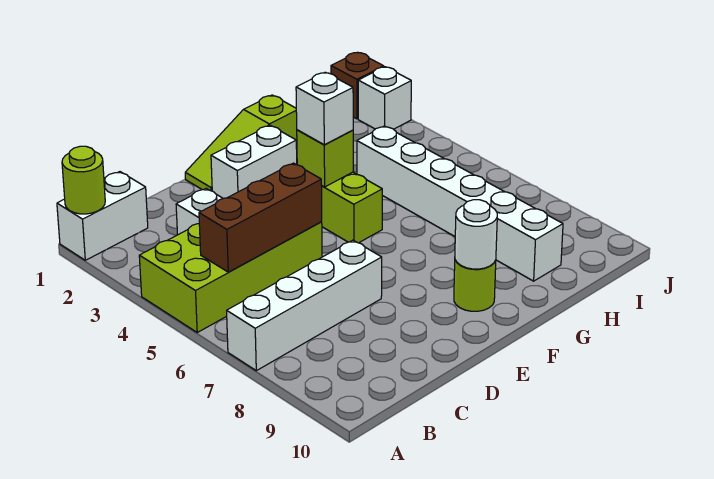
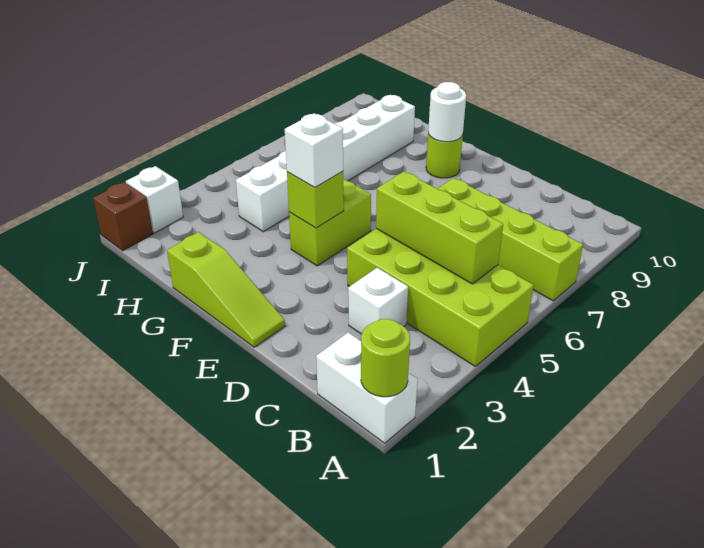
white brick A7:D7 level 1 -> lime brick A7:D7 level 1
brown brick B5:D5 level 2 -> lime brick B5:D5 level 2
white brick E2:F2 level 1 -> none

